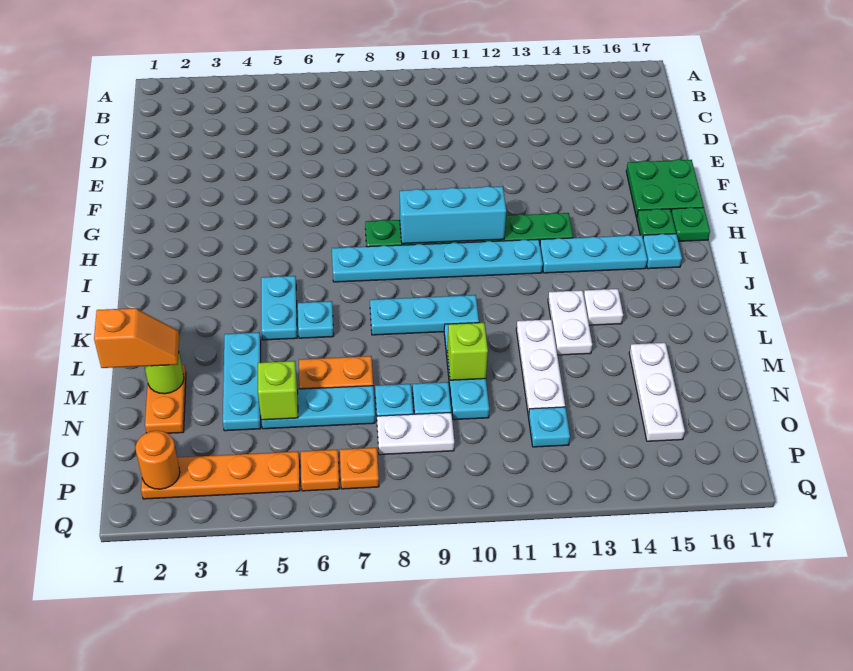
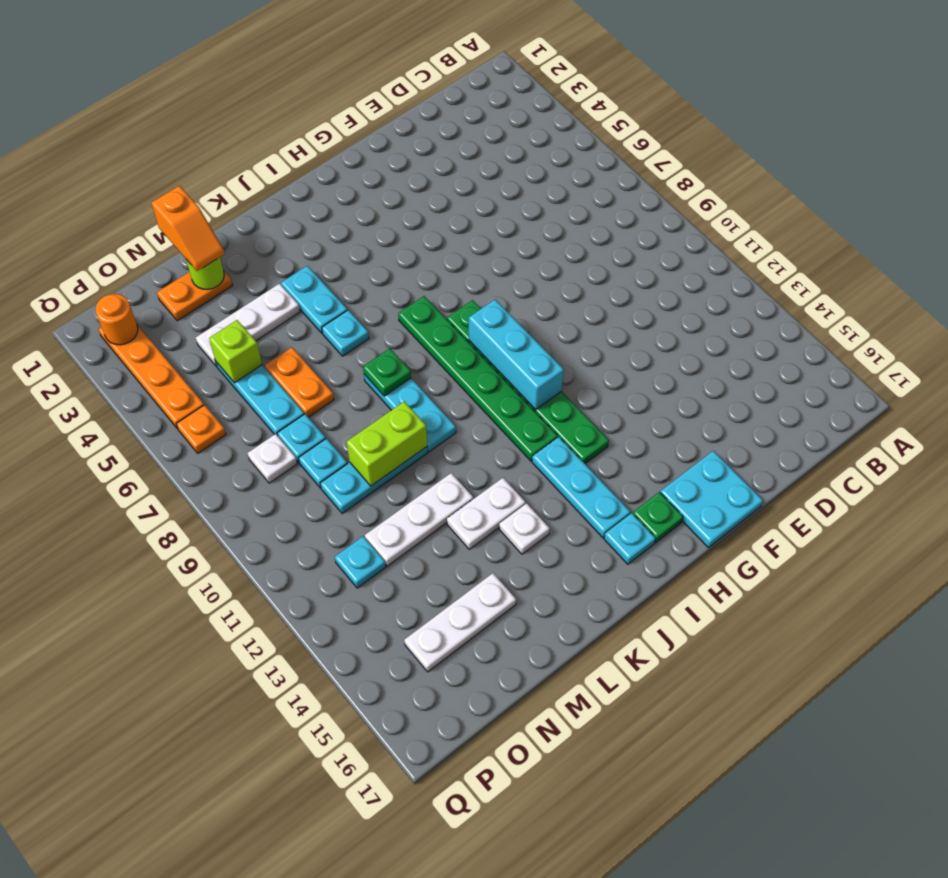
green plate F16:G17 level 1 -> cyan plate F16:G17 level 1
green plate H17 level 1 -> green plate K8 level 2
cyan plate I7:I12 level 1 -> green plate I7:I12 level 1
cyan plate J5:K5 level 1 -> cyan plate K4:K5 level 1
cyan plate L4:N4 level 1 -> white plate L4:N4 level 1
lime brick M10 level 2 -> lime brick L10:M10 level 2
white plate O8:O9 level 1 -> white plate O8 level 1
orange plate P7 level 1 -> none

